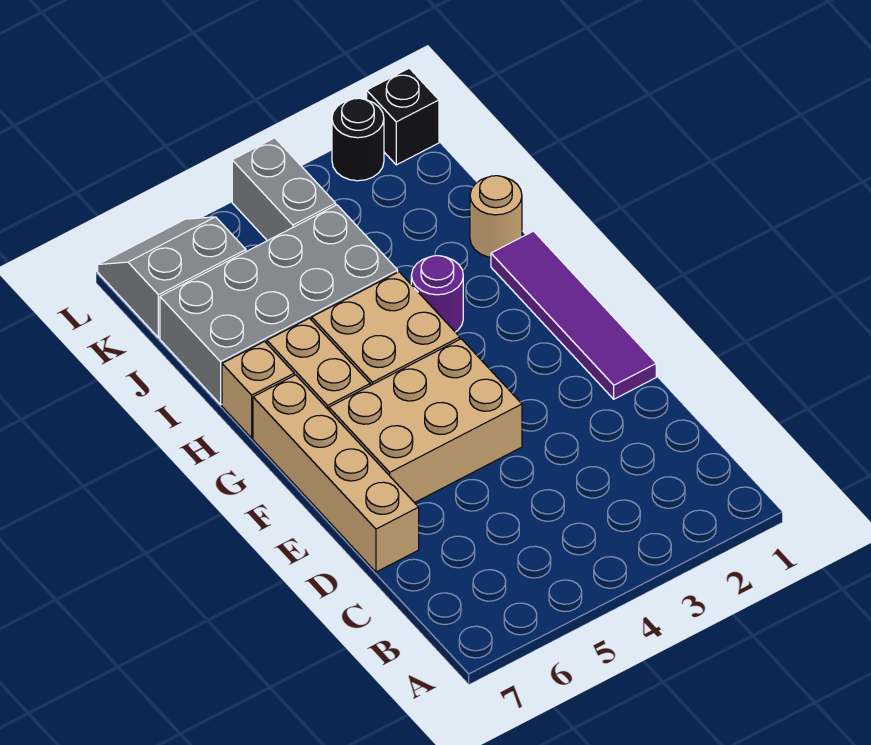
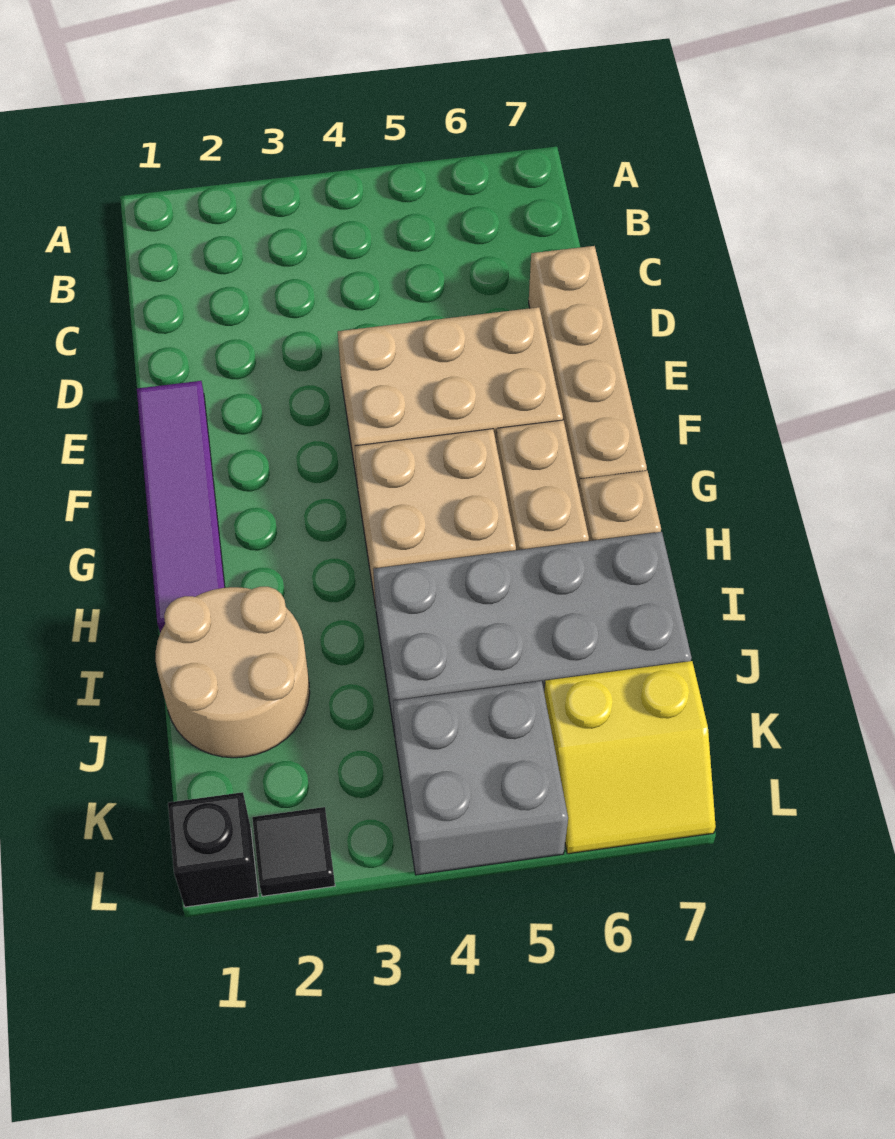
purple round brick H3 level 1 -> none
tan round brick I1 level 1 -> tan round brick I1:J2 level 1
grey brick K4:L4 level 1 -> grey brick K4:L5 level 1
grey slope K6:L7 level 1 top K -> yellow slope K6:L7 level 1 top K
black round brick L2 level 1 -> black tile L2 level 1

